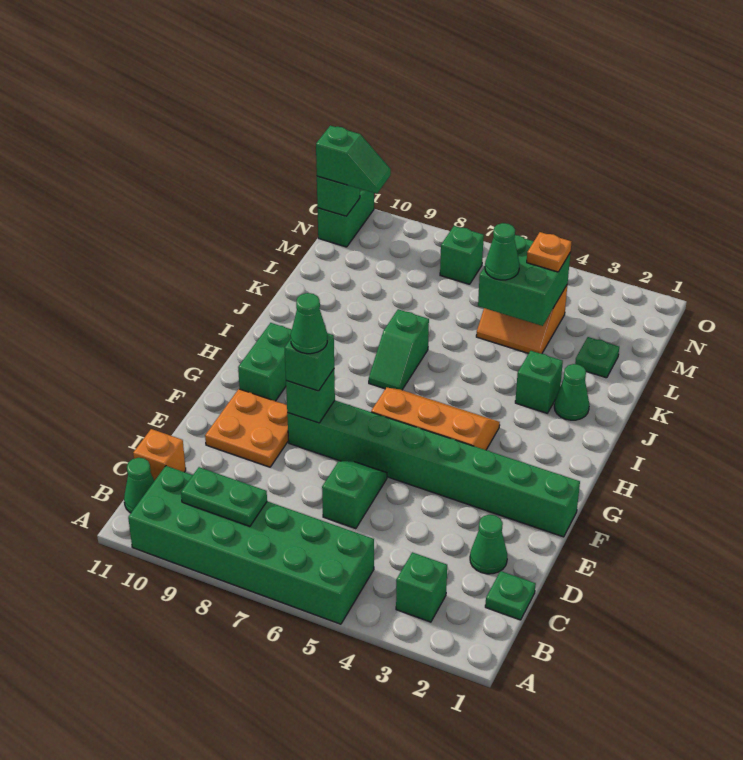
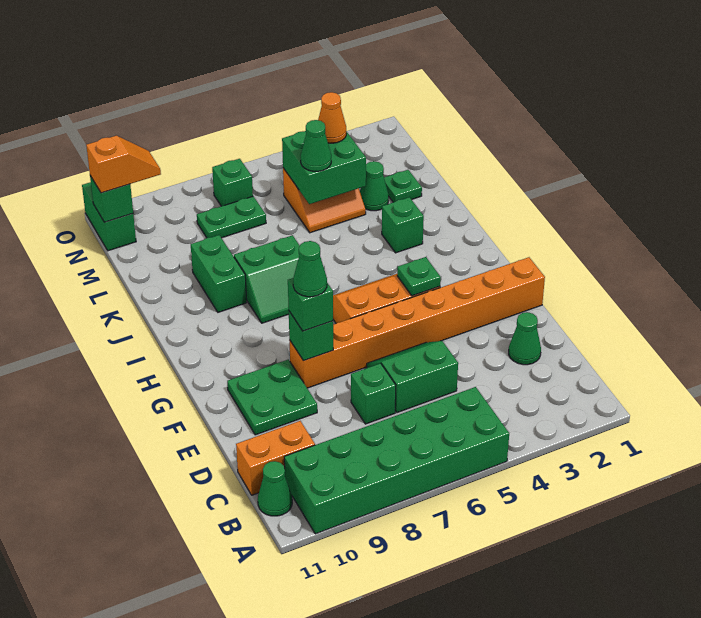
green brick B3 level 1 -> green brick D7 level 1
green plate B8:B9 level 2 -> green plate M7:M8 level 1
green plate C1 level 1 -> green plate G4 level 2
orange brick C11 level 1 -> orange brick C10:C11 level 1
green slope D6:E6 level 1 top D -> green slope D5:E6 level 1 top D
orange plate E9:F10 level 1 -> green plate E9:F10 level 1
green brick F1:F8 level 1 -> orange brick F1:F8 level 1
green brick G10:H10 level 1 -> green brick J9:K9 level 1
green slope I7:J7 level 1 top J -> green slope I7:J8 level 1 top J
green cone J2 level 1 -> green cone L3 level 1
orange plate M4 level 3 -> orange cone M4 level 3
green slope N10:N11 level 3 top 11 -> orange slope N10:N11 level 3 top 11

